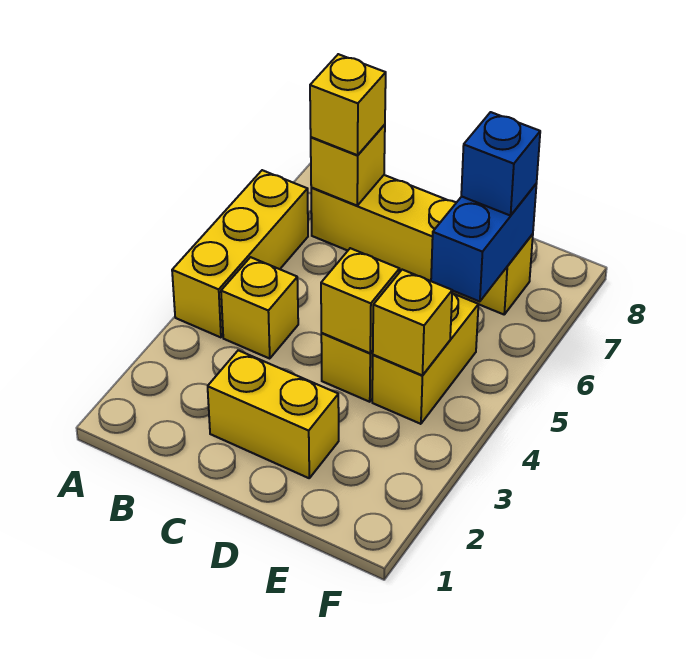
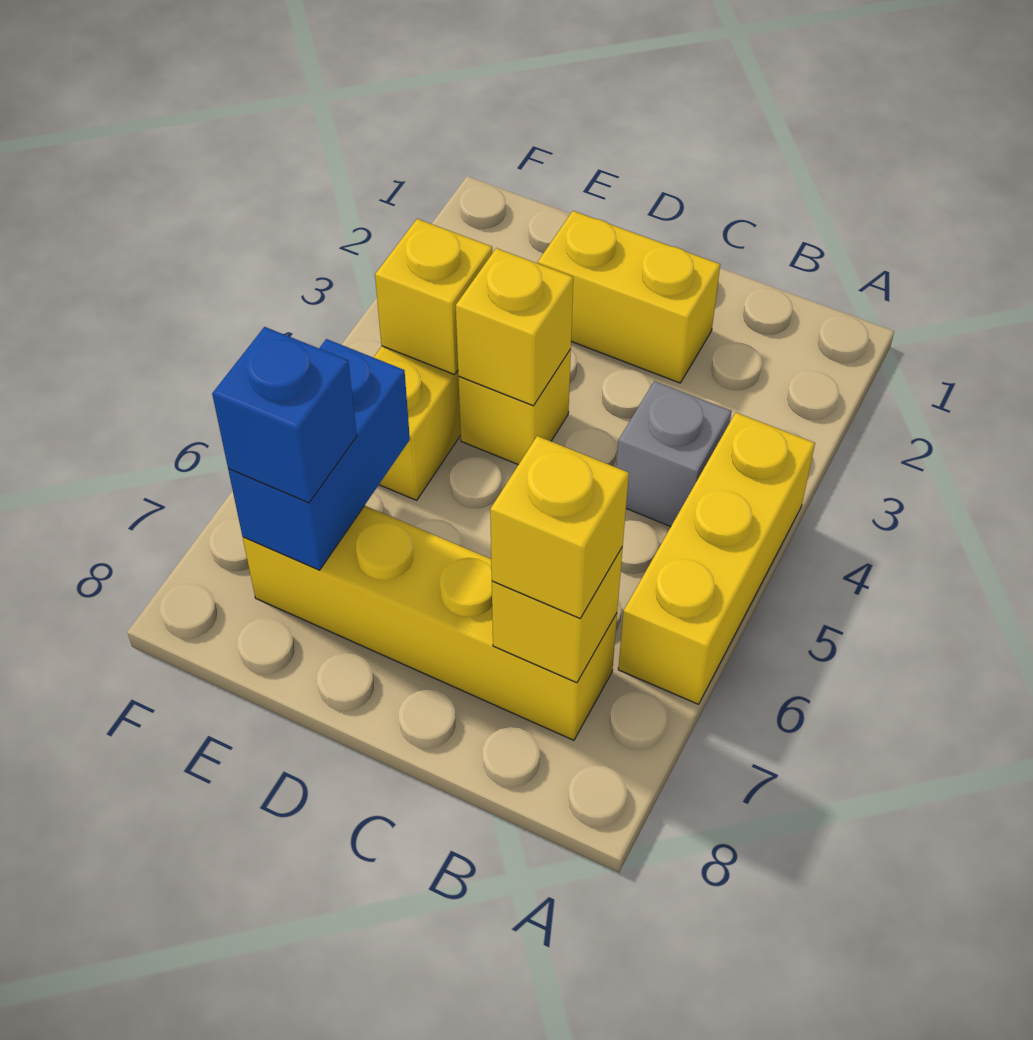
yellow brick B4 level 1 -> grey brick B4 level 1

